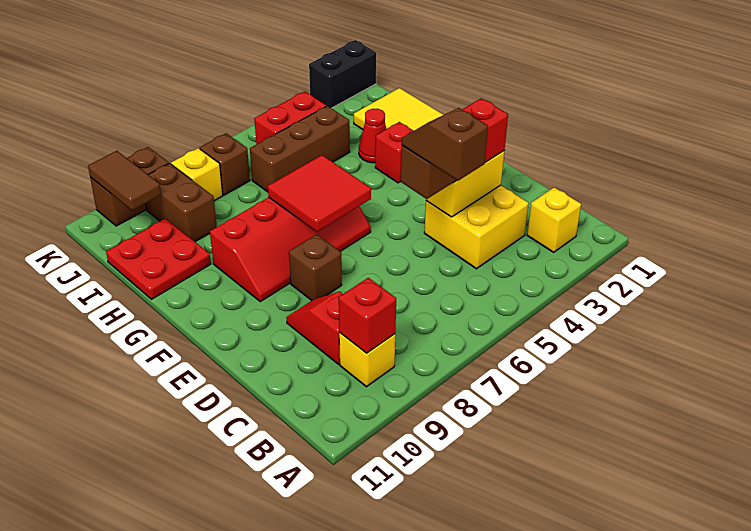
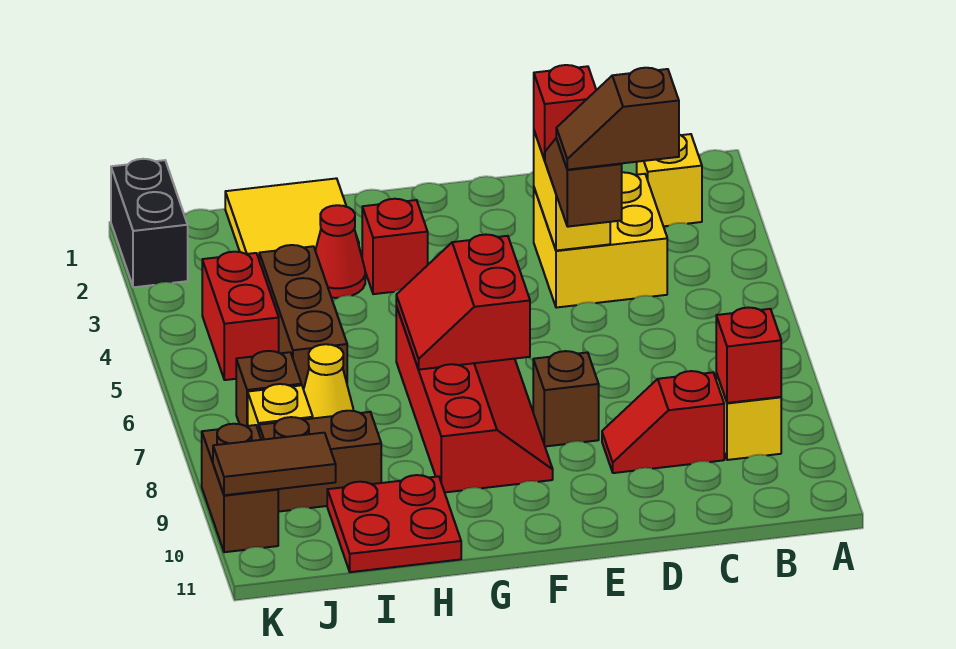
red tile F6:G7 level 2 -> red slope F6:G7 level 2 top F
none -> yellow cone I7 level 1

